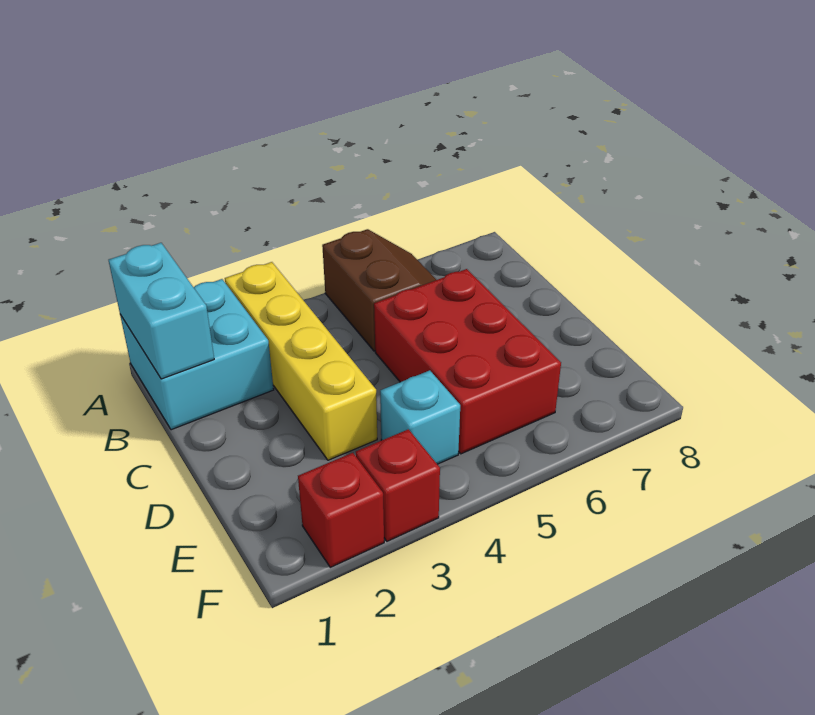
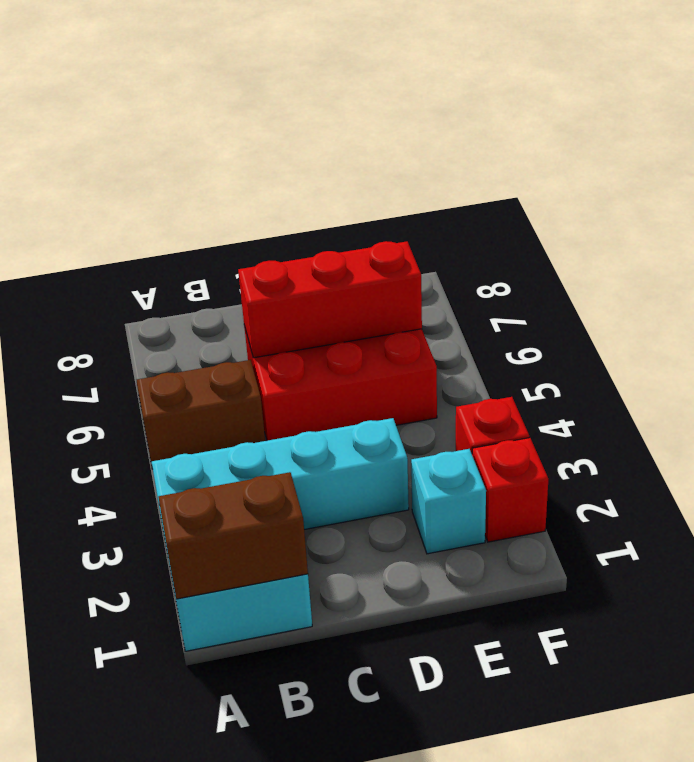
cyan brick A1:B1 level 2 -> brown brick A1:B1 level 2
yellow brick A3:D3 level 1 -> cyan brick A3:D3 level 1
none -> red brick C6:E6 level 2
cyan brick E4 level 1 -> cyan brick E2 level 1

